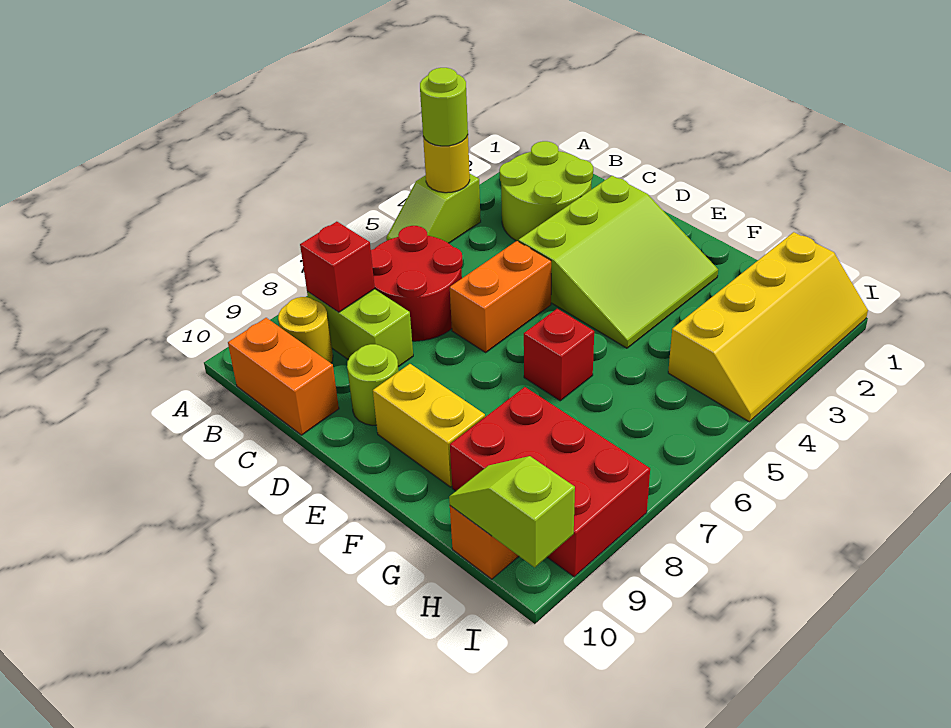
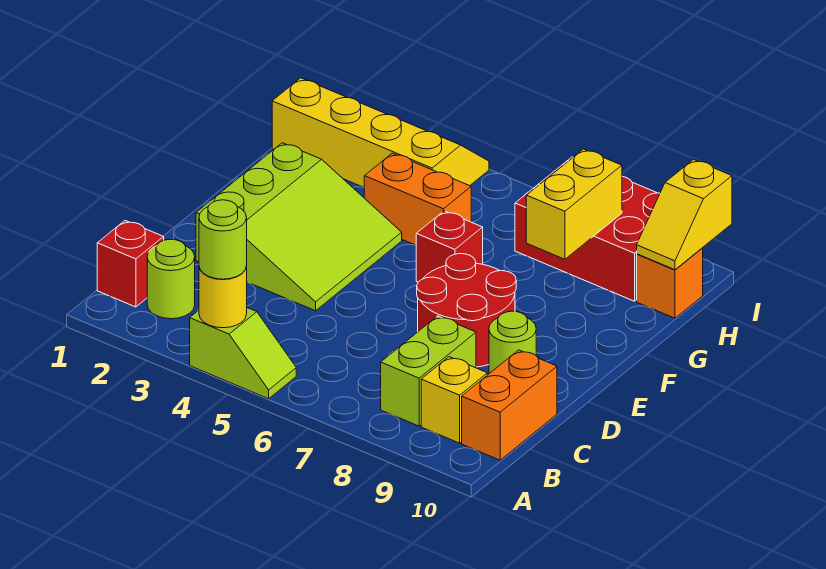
lime round brick B2:C3 level 1 -> lime round brick B2 level 1
red round brick B6:C7 level 1 -> red round brick D7:E8 level 1
red brick B8 level 2 -> red brick B1 level 1
yellow round brick B9 level 1 -> yellow brick B9 level 1
lime slope D2:F4 level 1 top D -> lime slope D2:F4 level 1 top 2
orange brick D5:D6 level 1 -> orange brick G4:G5 level 1
yellow brick E9:F9 level 1 -> yellow brick G8:H8 level 2
red brick G8:I9 level 1 -> red brick H7:I9 level 1
lime slope H10:I10 level 2 top I -> yellow slope H10:I10 level 2 top I

